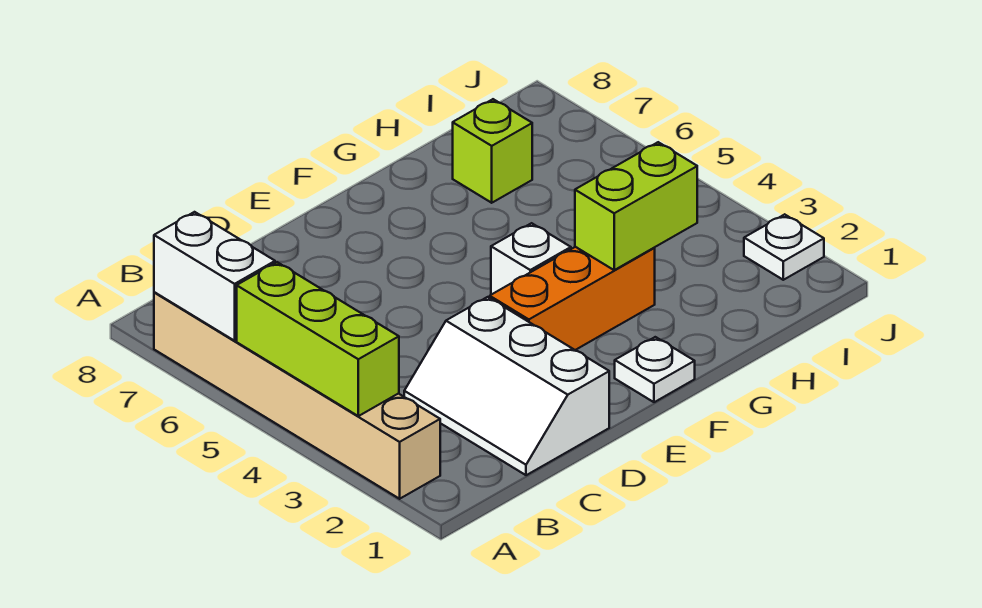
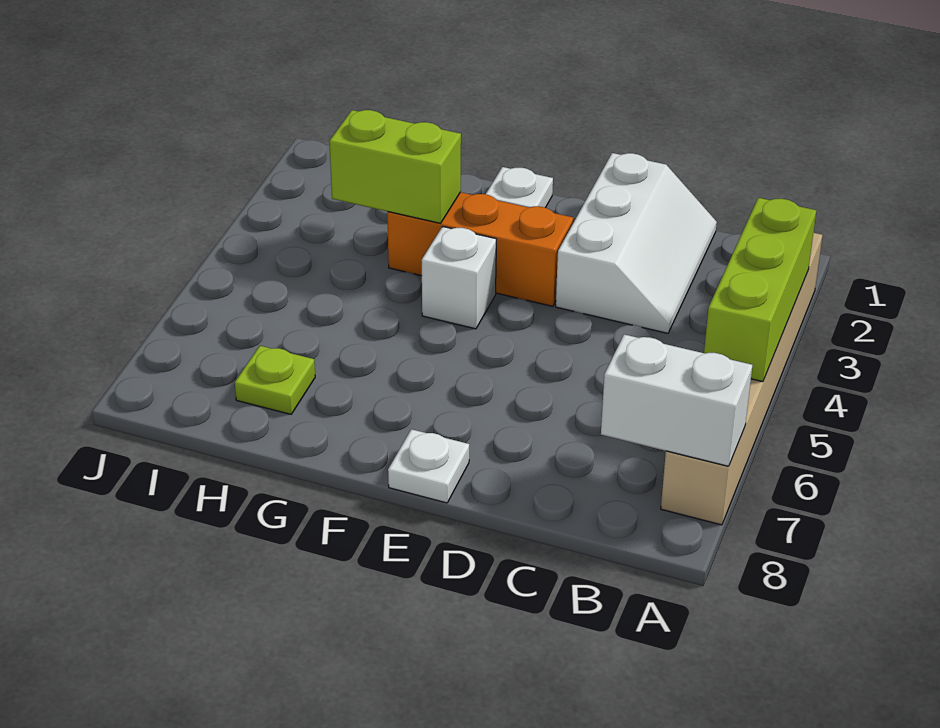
white brick A6:A7 level 2 -> white brick A7:B7 level 2
lime brick H7 level 1 -> lime plate H7 level 1
white plate J2 level 1 -> white plate E8 level 1

